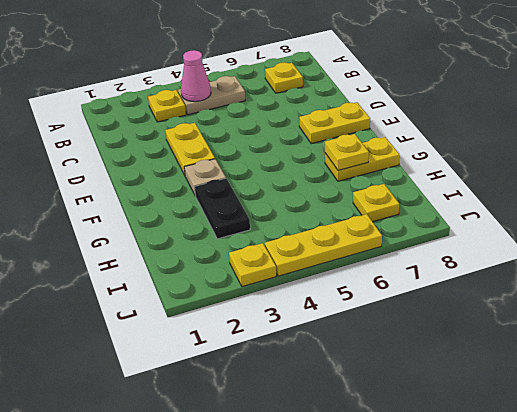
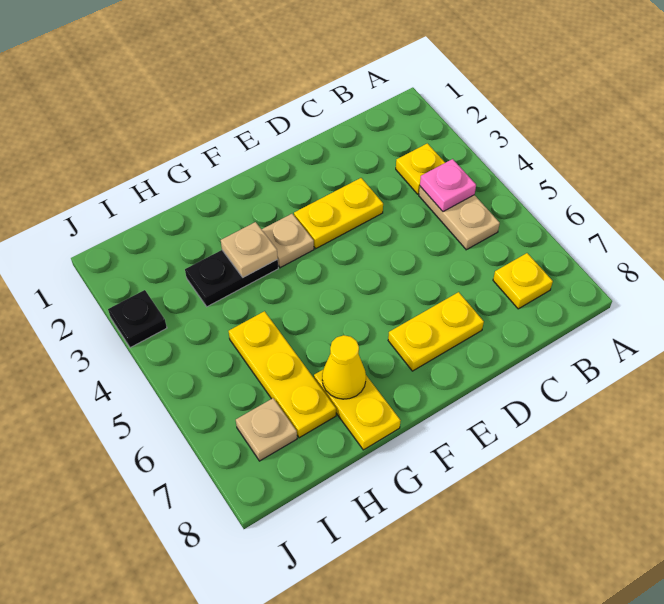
pink cone B4 level 2 -> pink plate B4 level 2
yellow plate E7:E8 level 1 -> yellow plate D7:E7 level 1
none -> tan plate G3 level 2
yellow plate G7 level 2 -> yellow cone G7 level 2
yellow plate I7 level 1 -> tan plate I7 level 1
yellow plate J3 level 1 -> black plate J3 level 1
yellow plate J4:J6 level 1 -> yellow plate H5:H7 level 1

